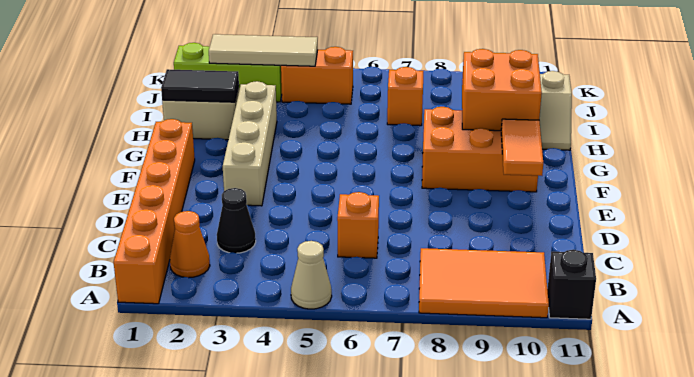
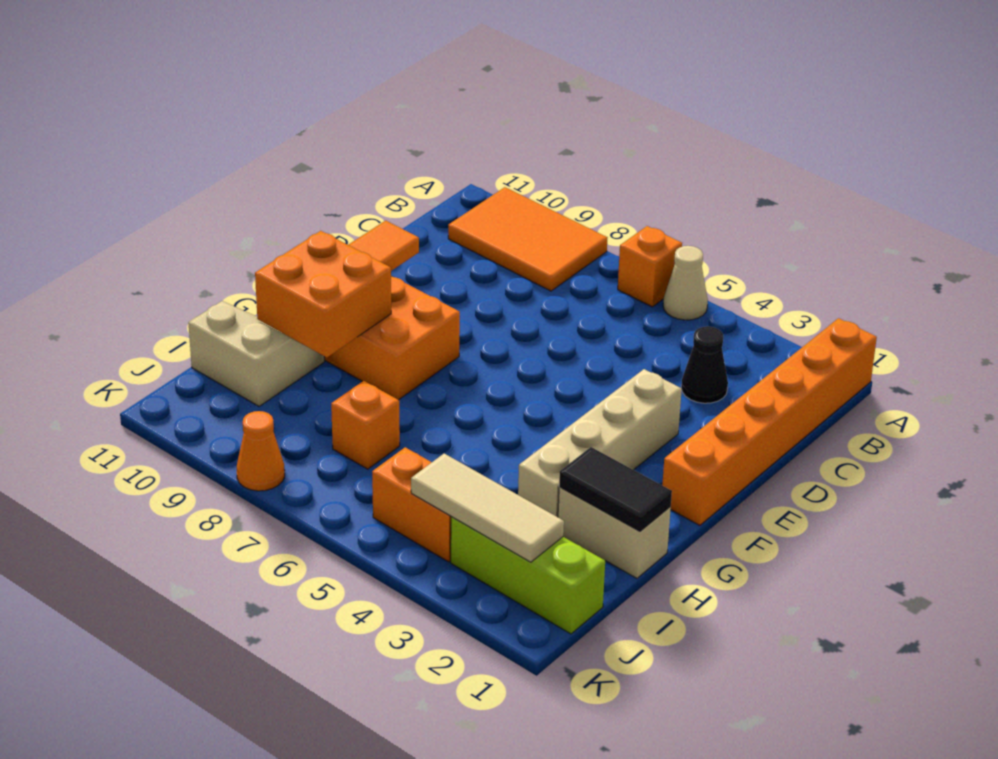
black brick A11 level 1 -> none
orange cone B2 level 1 -> orange cone K8 level 1
orange brick C6 level 1 -> orange brick A6 level 1

